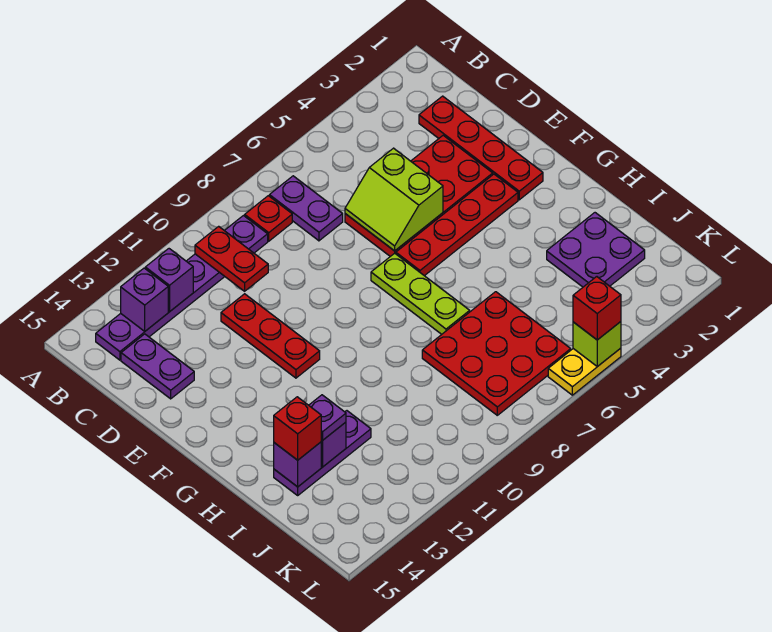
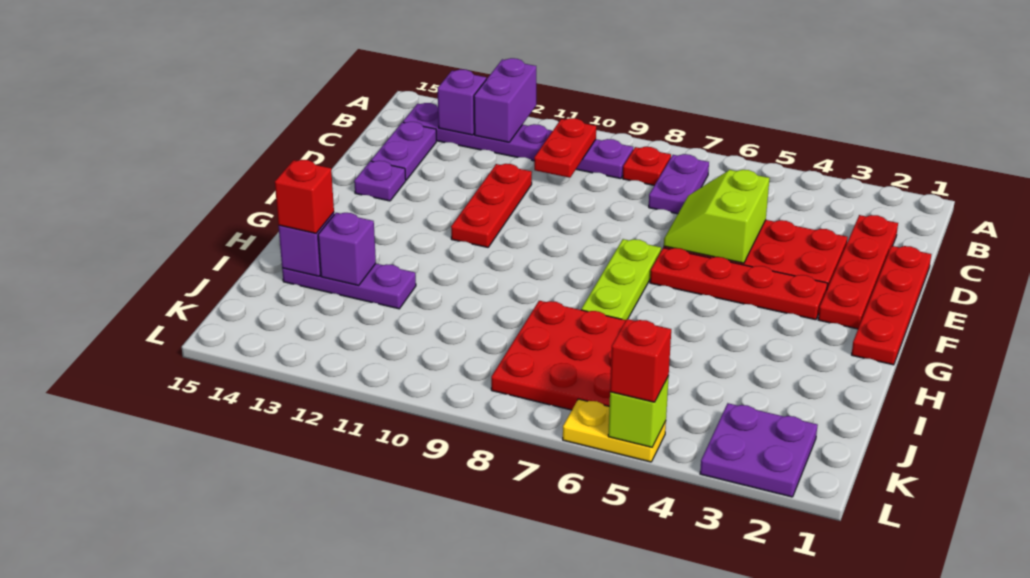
purple brick B12 level 2 -> purple brick A12:B12 level 2
none -> red plate D1:G1 level 1
purple plate I2:J3 level 1 -> purple plate K2:L3 level 1
purple plate I13 level 3 -> purple plate E14 level 1

